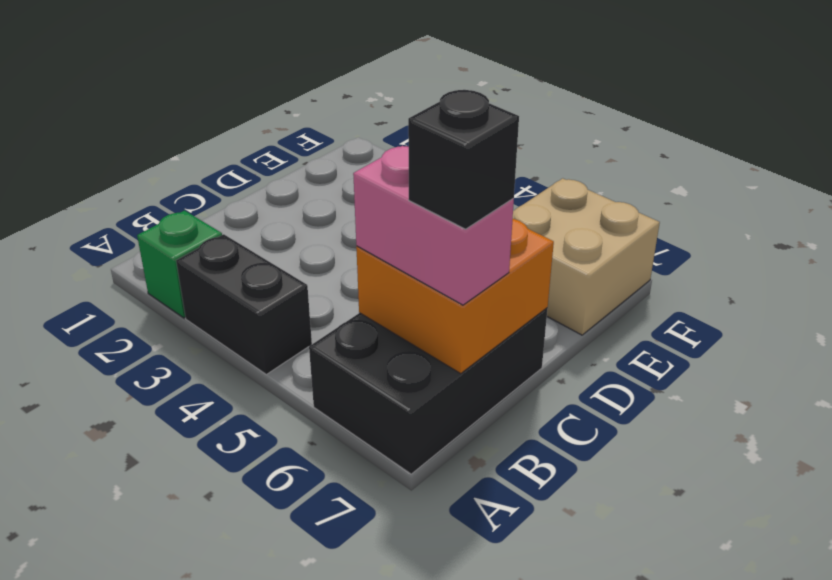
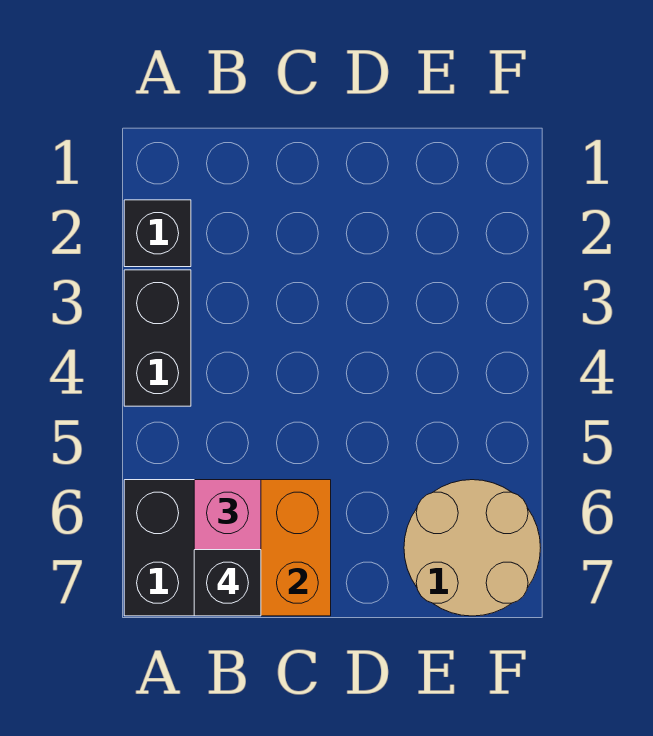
green brick A2 level 1 -> black brick A2 level 1
tan brick E6:F7 level 1 -> tan round brick E6:F7 level 1

